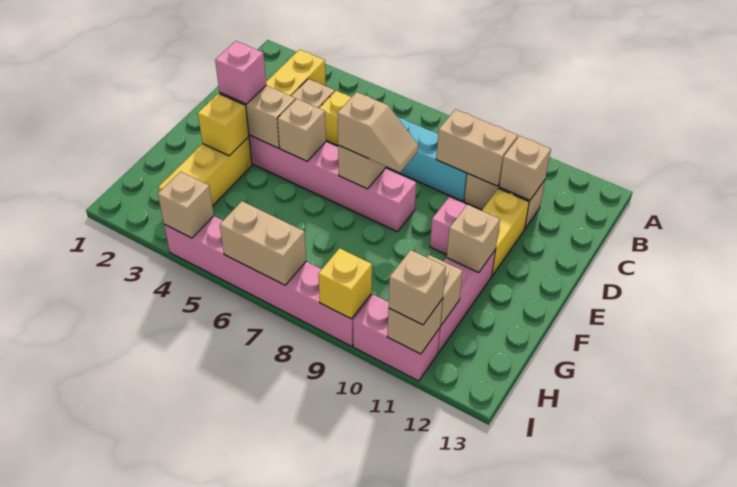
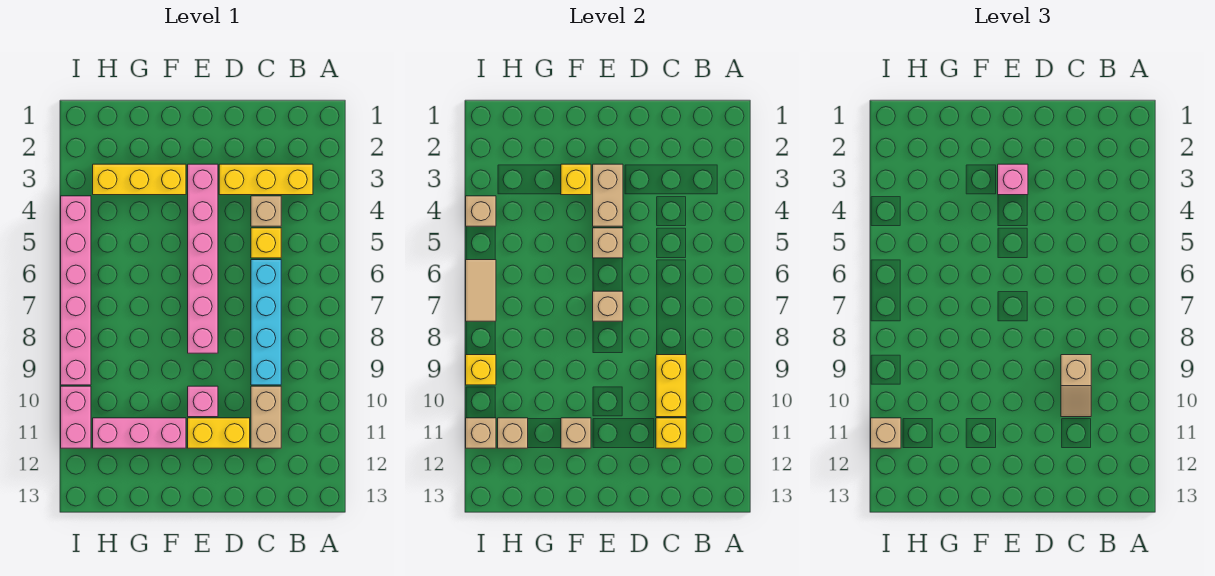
tan brick C9:C10 level 2 -> yellow brick C9:C10 level 2
tan brick C11 level 2 -> yellow brick C11 level 2
tan slope E7:E8 level 3 top 7 -> tan slope C9:C10 level 3 top 9
tan brick I6:I7 level 2 -> tan tile I6:I7 level 2

